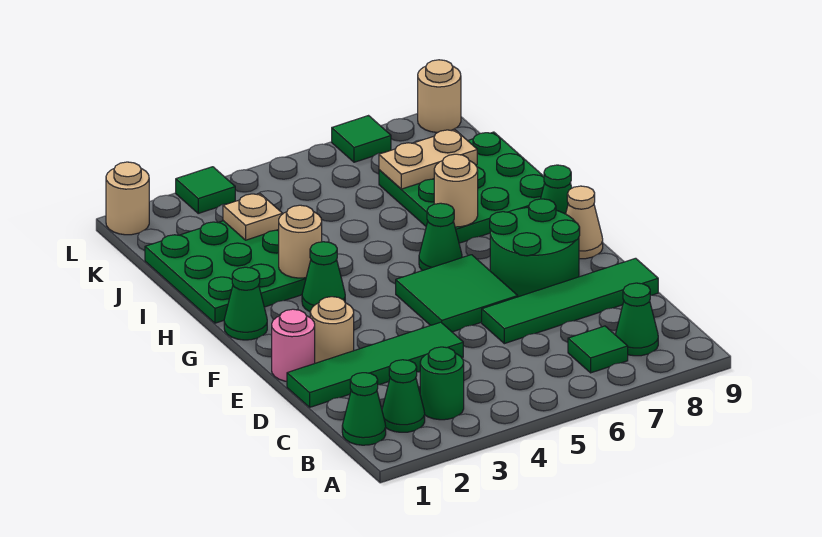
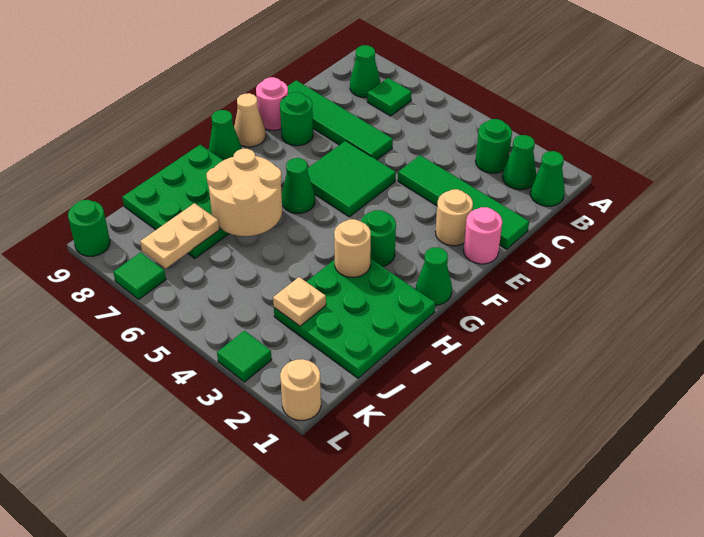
green round brick E7:F8 level 1 -> green round brick E8 level 1
none -> pink round brick E9 level 1
green cone G3 level 1 -> green round brick G3 level 1
tan round brick H7 level 2 -> tan round brick H6:I7 level 2
tan plate J7:J8 level 2 -> tan plate J7:K7 level 2
tan round brick L9 level 1 -> green round brick L9 level 1

